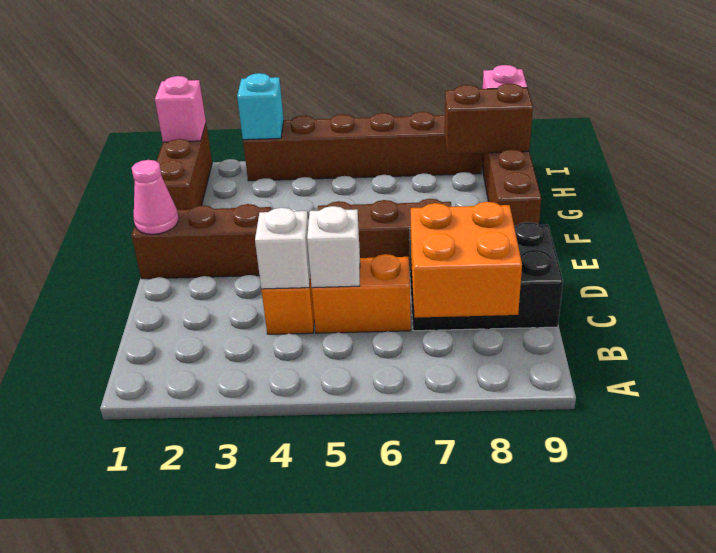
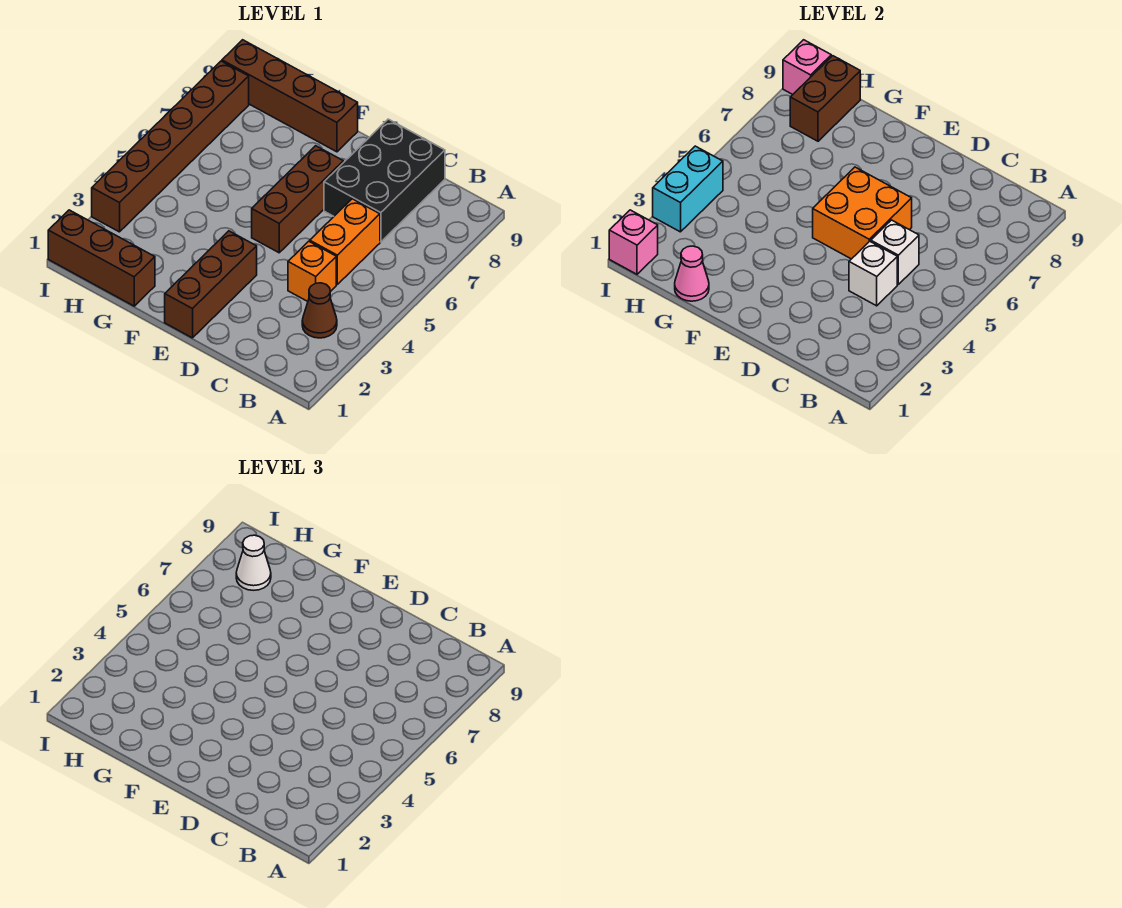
none -> brown cone B3 level 1
orange brick B7:C8 level 2 -> orange brick D5:E6 level 2
pink cone E1 level 2 -> pink cone G1 level 2
none -> white cone H8 level 3
cyan brick I3 level 2 -> cyan brick I3:I4 level 2

